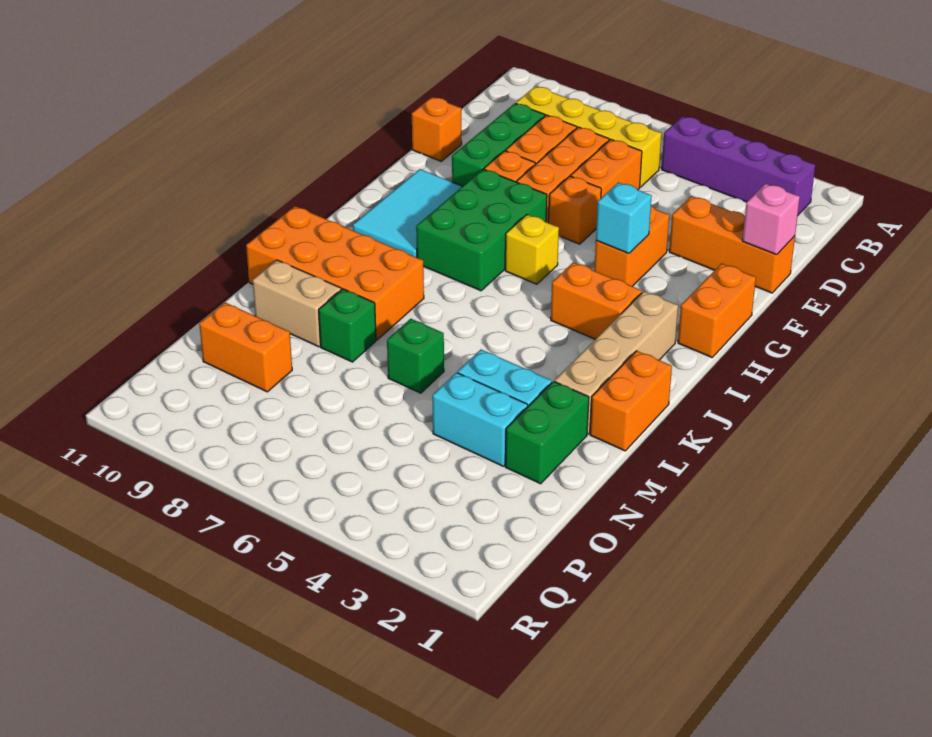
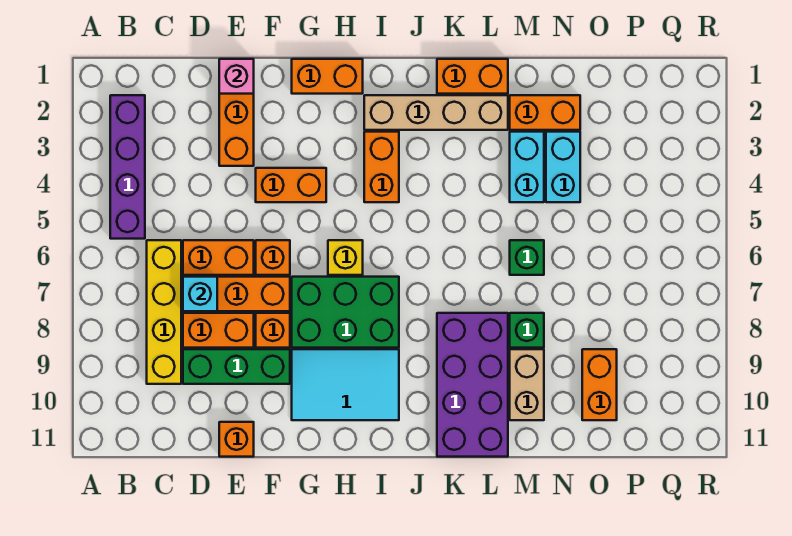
cyan brick G4 level 2 -> cyan brick D7 level 2
orange brick K8:L11 level 1 -> purple brick K8:L11 level 1
green brick M2:N2 level 1 -> orange brick M2:N2 level 1

